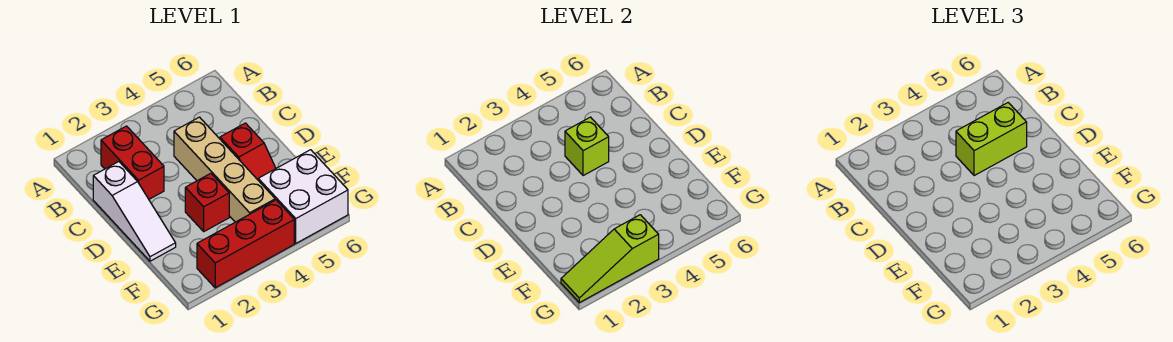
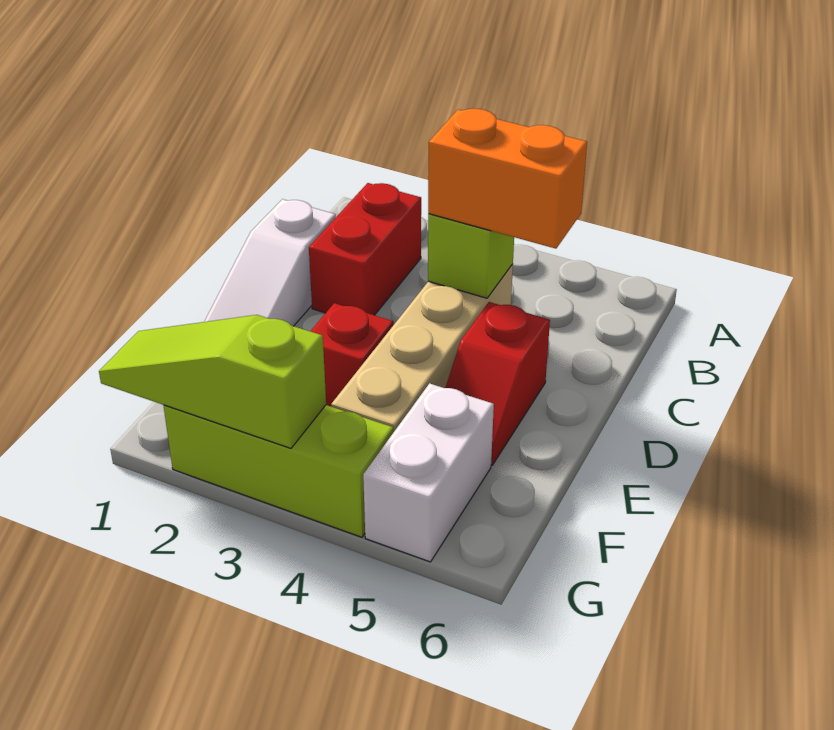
lime brick C4:C5 level 3 -> orange brick C4:C5 level 3
white brick F5:G6 level 1 -> white brick F5:G5 level 1
red brick G2:G4 level 1 -> lime brick G2:G4 level 1

